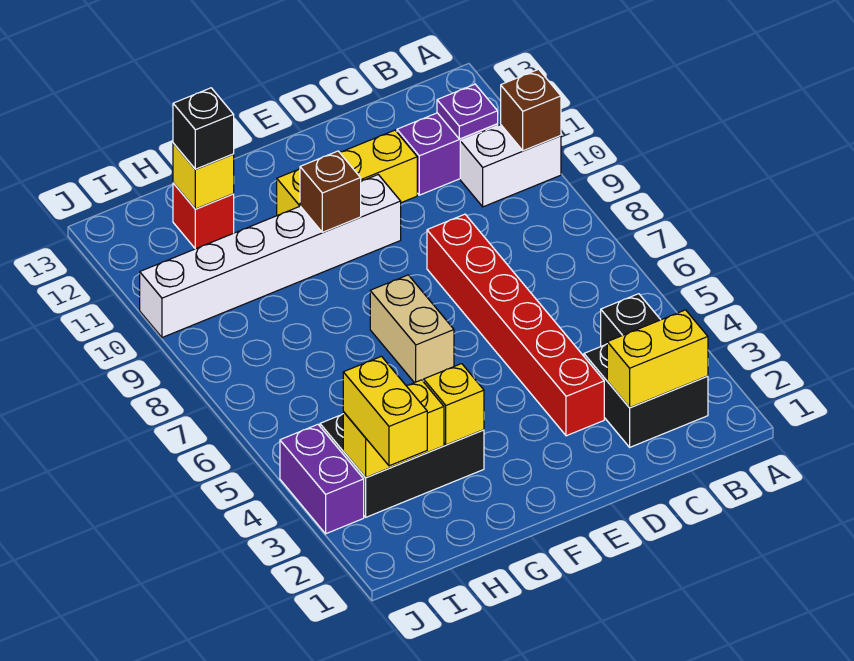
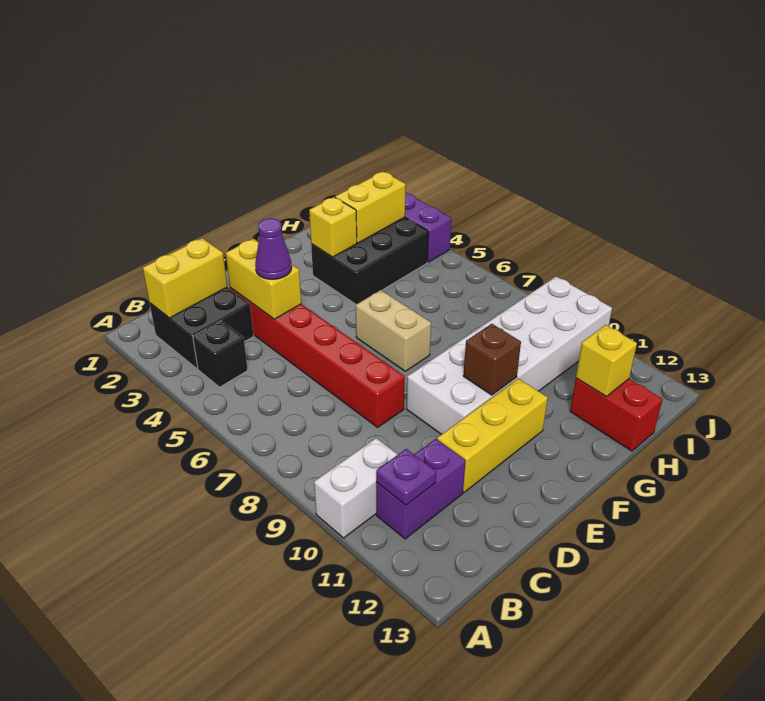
brown brick A10 level 2 -> none
none -> purple cone D4 level 3
white brick E10:J10 level 1 -> white brick E9:J10 level 1
red brick H12 level 1 -> red brick H12:H13 level 1
black brick H12 level 3 -> none
yellow brick I2:I3 level 3 -> yellow brick D3:D4 level 2

